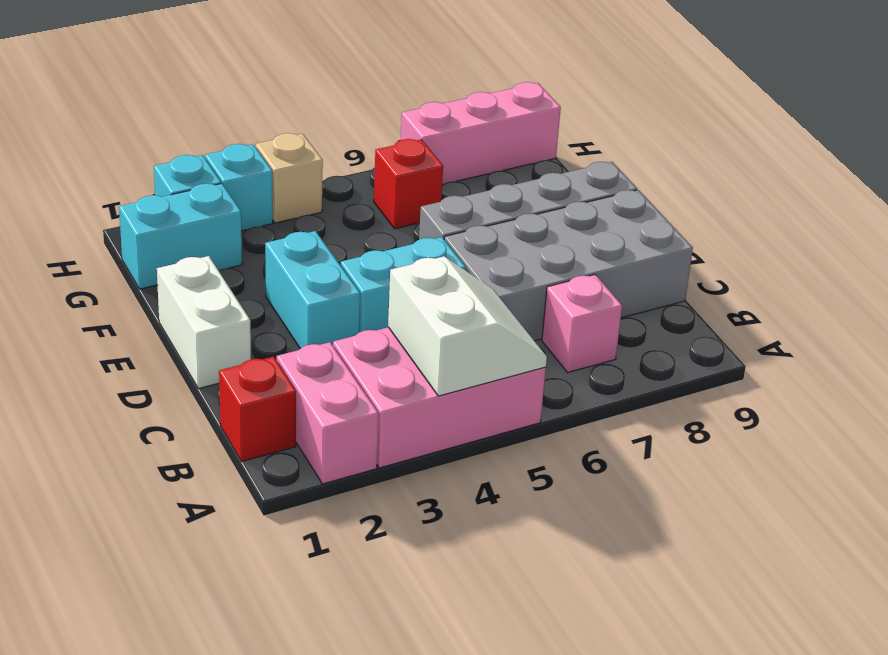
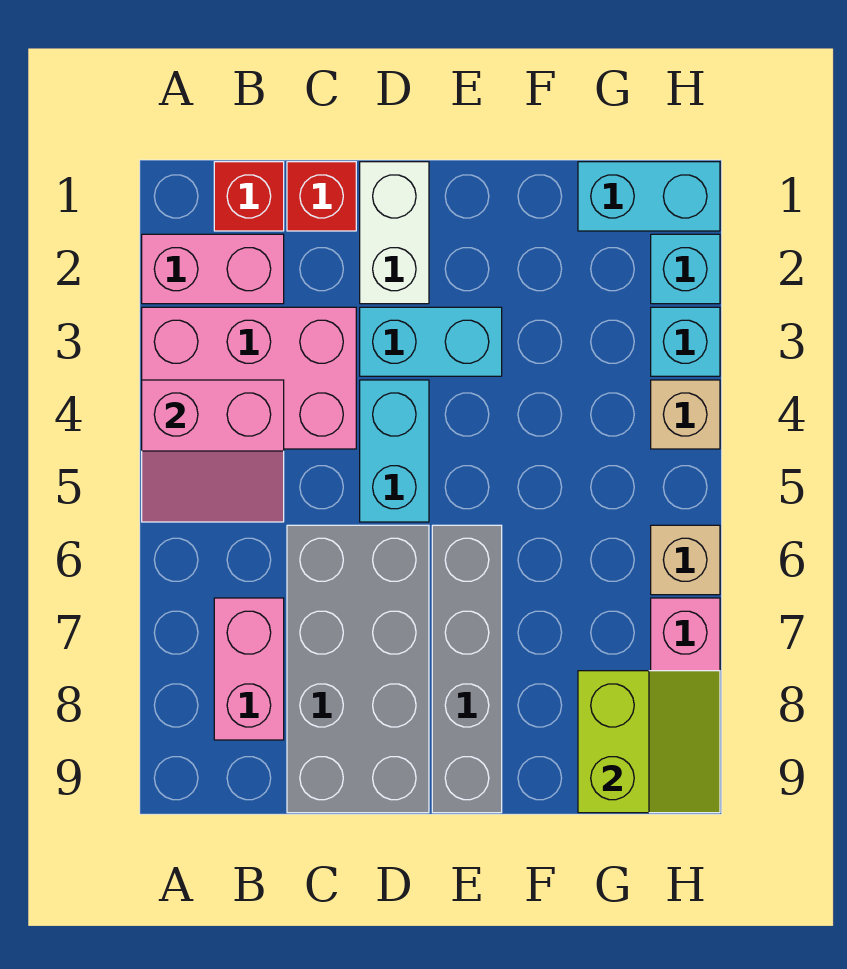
pink brick A3:B5 level 1 -> pink brick A3:C4 level 1
white slope A4:B5 level 2 top 4 -> pink slope A4:B5 level 2 top 4
pink brick B7 level 1 -> pink brick B7:B8 level 1
white brick D1:E1 level 1 -> white brick D1:D2 level 1
cyan brick G1:G2 level 1 -> cyan brick G1:H1 level 1
red brick G6 level 1 -> red brick C1 level 1
none -> lime slope G8:H9 level 2 top G
none -> tan brick H6 level 1

